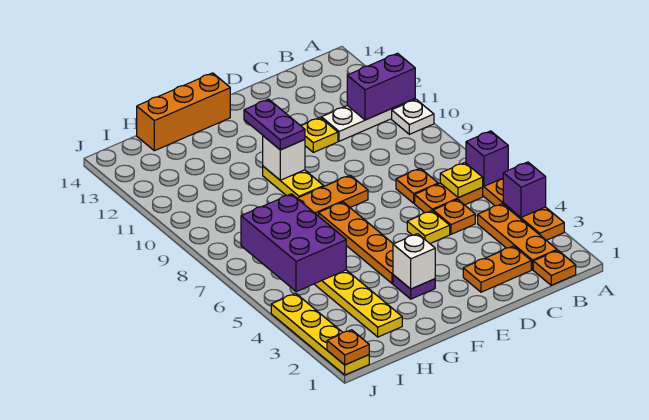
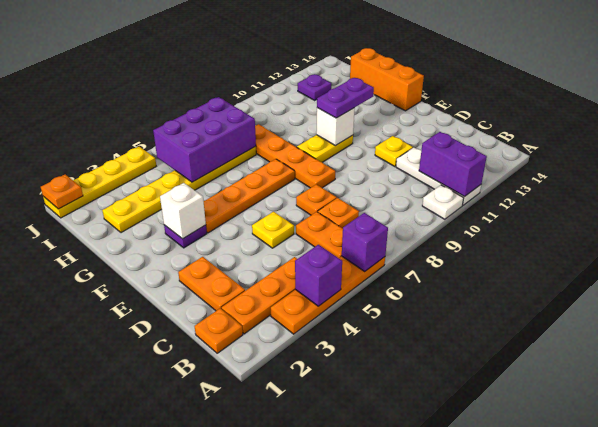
yellow plate B6 level 2 -> none
orange plate C5 level 1 -> orange plate D7 level 1
none -> purple plate I12 level 1

